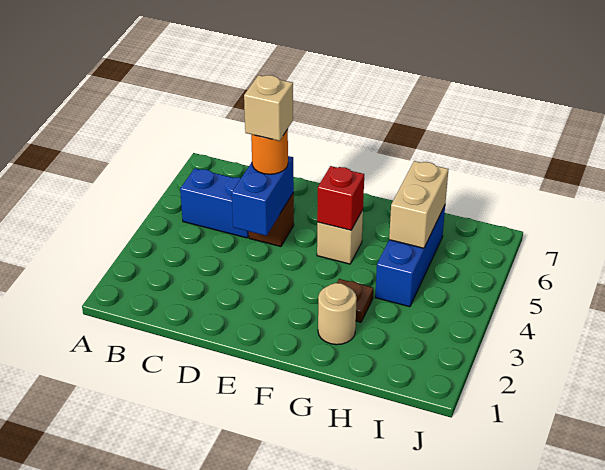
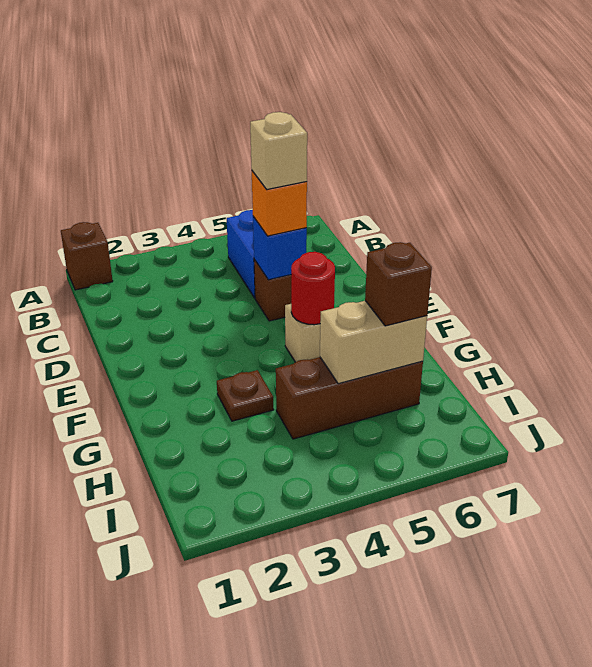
none -> brown brick A1 level 1
blue brick D4:D5 level 2 -> blue brick D5 level 2
orange round brick D5 level 3 -> orange brick D5 level 3
red brick F5 level 2 -> red round brick F5 level 2
tan round brick G2 level 1 -> none
blue brick H4:H6 level 1 -> brown brick H4:H6 level 1
none -> brown brick H6 level 3

